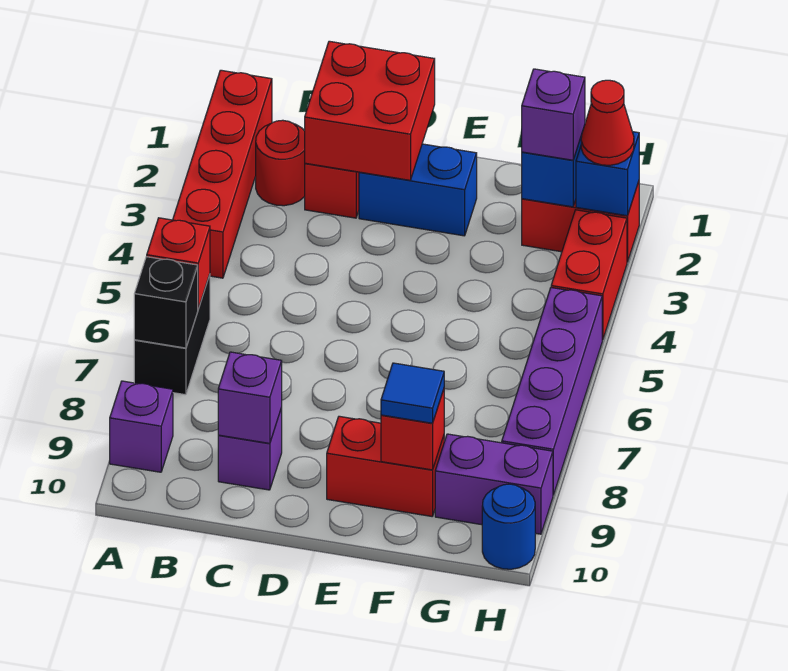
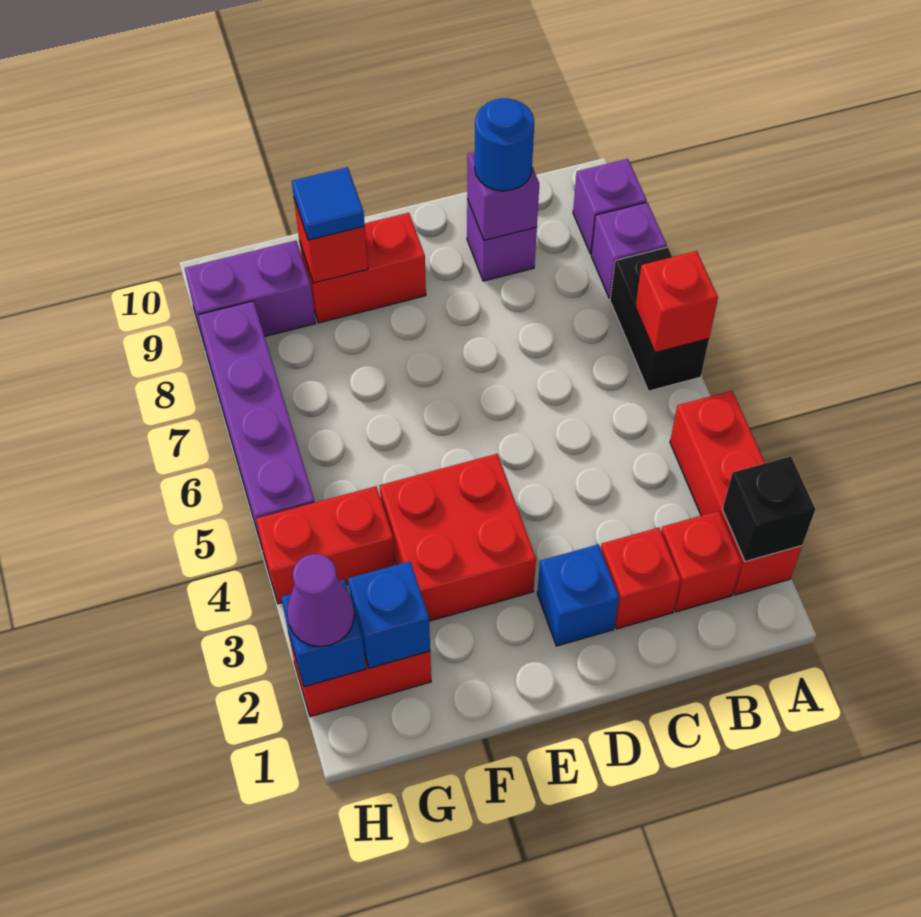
red brick A1:A4 level 1 -> red brick A2:A4 level 1
black brick A7 level 2 -> black brick A2 level 2
red round brick B2 level 1 -> red brick B2 level 1
red brick C1:D2 level 2 -> red brick E3:F4 level 1
blue brick D2:E2 level 1 -> blue brick D2 level 1
purple brick G2 level 3 -> purple brick A8 level 1
red cone H2 level 3 -> purple cone H2 level 3
red brick H3:H4 level 1 -> red brick G4:H4 level 1
blue round brick H10 level 1 -> blue round brick C9 level 3

